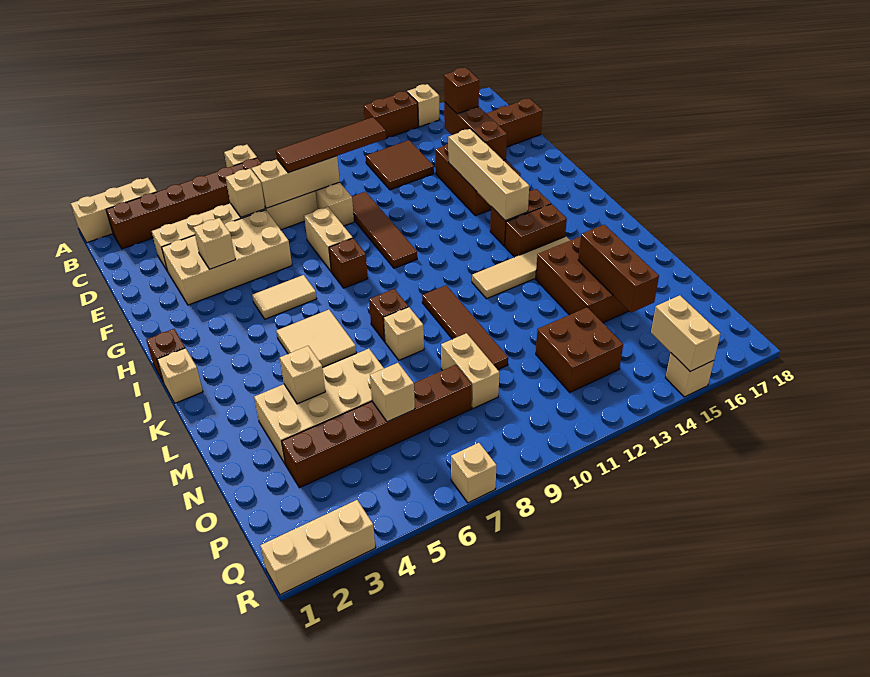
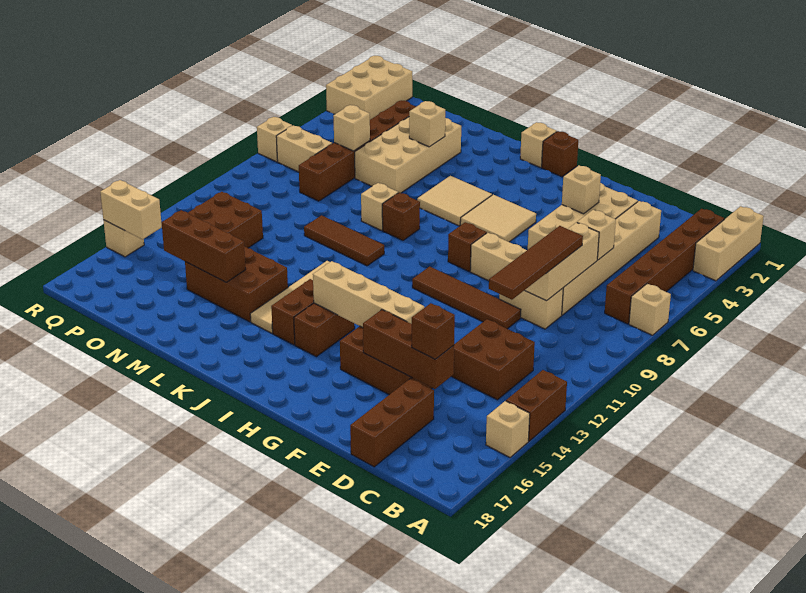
brown tile C12:D13 level 1 -> brown brick C12:D13 level 1
tan tile H5:H6 level 1 -> tan tile H5:I6 level 1
brown tile K10:N10 level 1 -> brown tile K10:M10 level 1
tan brick N9:O9 level 1 -> tan brick P7:Q7 level 1
tan brick R1:R3 level 1 -> tan brick Q1:R3 level 1

